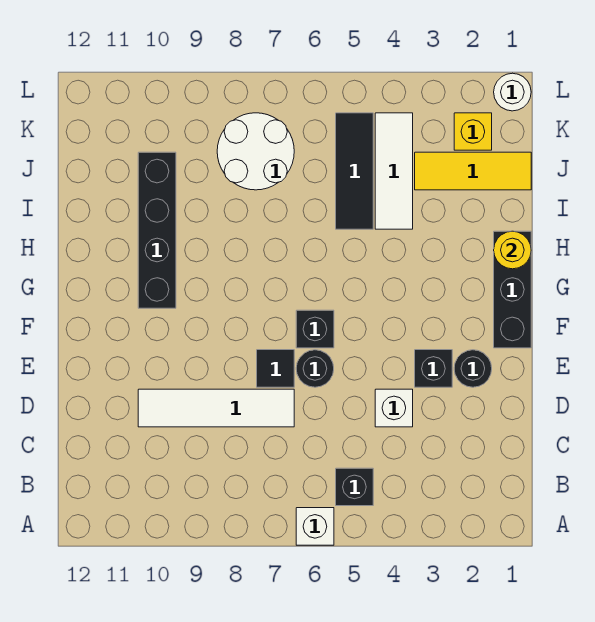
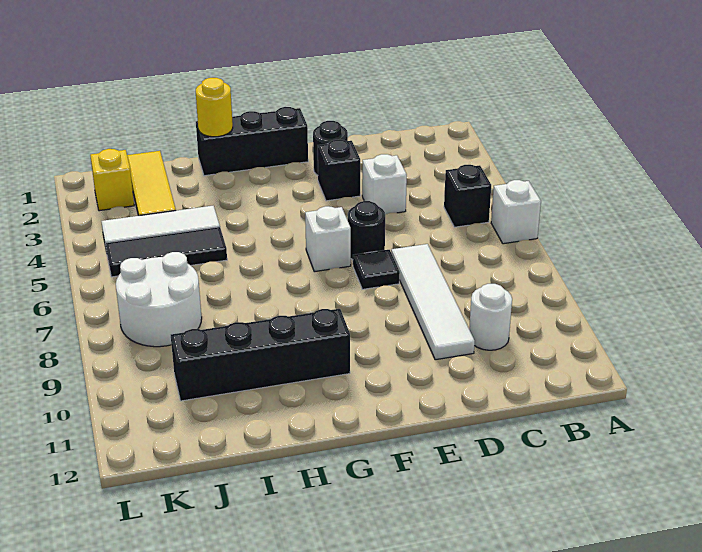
black brick F6 level 1 -> white brick F6 level 1
white round brick L1 level 1 -> white round brick C10 level 1

